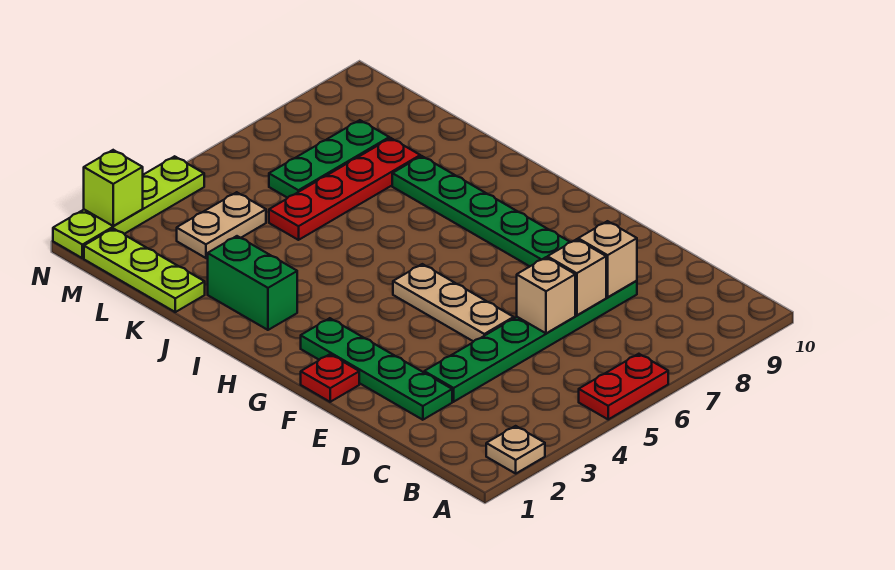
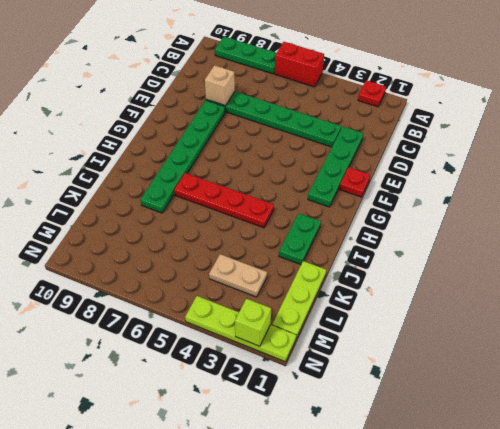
tan plate A2 level 1 -> red plate A2 level 1
red plate A5:A6 level 1 -> red brick A5:A6 level 1
tan brick D6 level 2 -> none
tan brick D7 level 2 -> none
tan plate E5:G5 level 1 -> none
green brick I2:J2 level 1 -> green plate I2:J2 level 1
red plate K5:K8 level 1 -> red plate I4:I7 level 1
green plate L6:L8 level 1 -> green plate A7:A9 level 1

